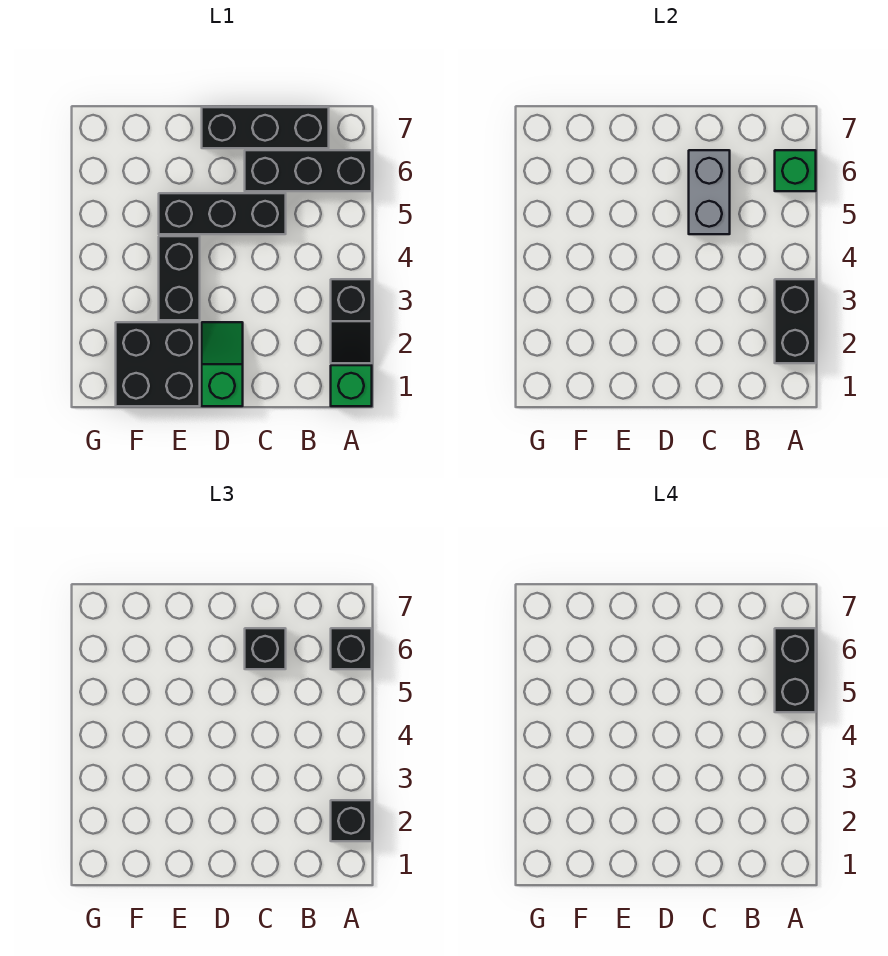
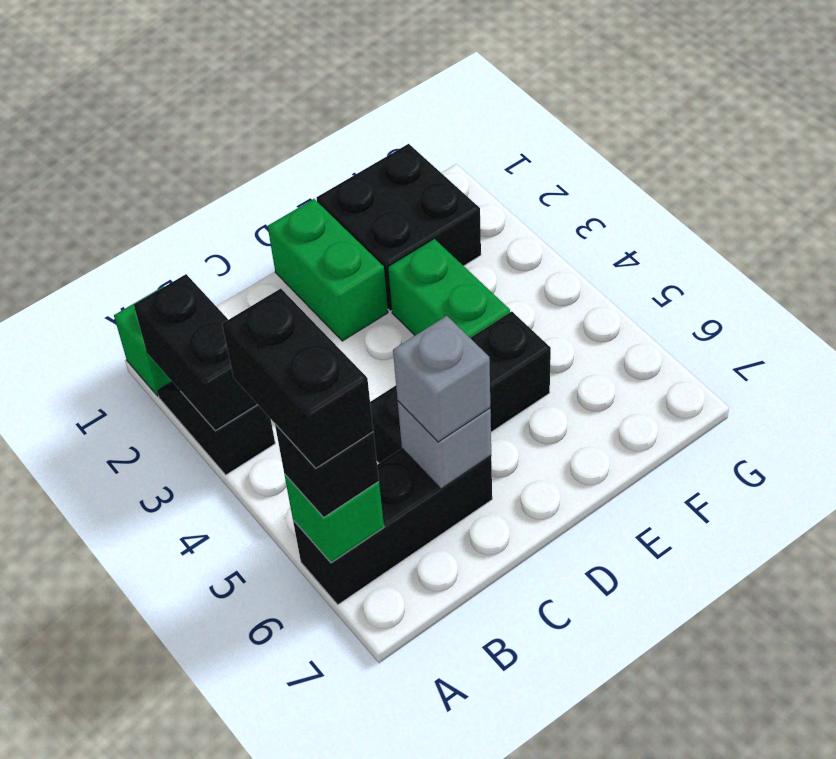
black brick A2 level 3 -> none
black brick B7:D7 level 1 -> none
grey brick C5:C6 level 2 -> grey brick C6 level 2
black brick C6 level 3 -> grey brick C6 level 3
green slope D1:D2 level 1 top 1 -> green brick D1:D2 level 1
black brick E3:E4 level 1 -> green brick E3:E4 level 1

